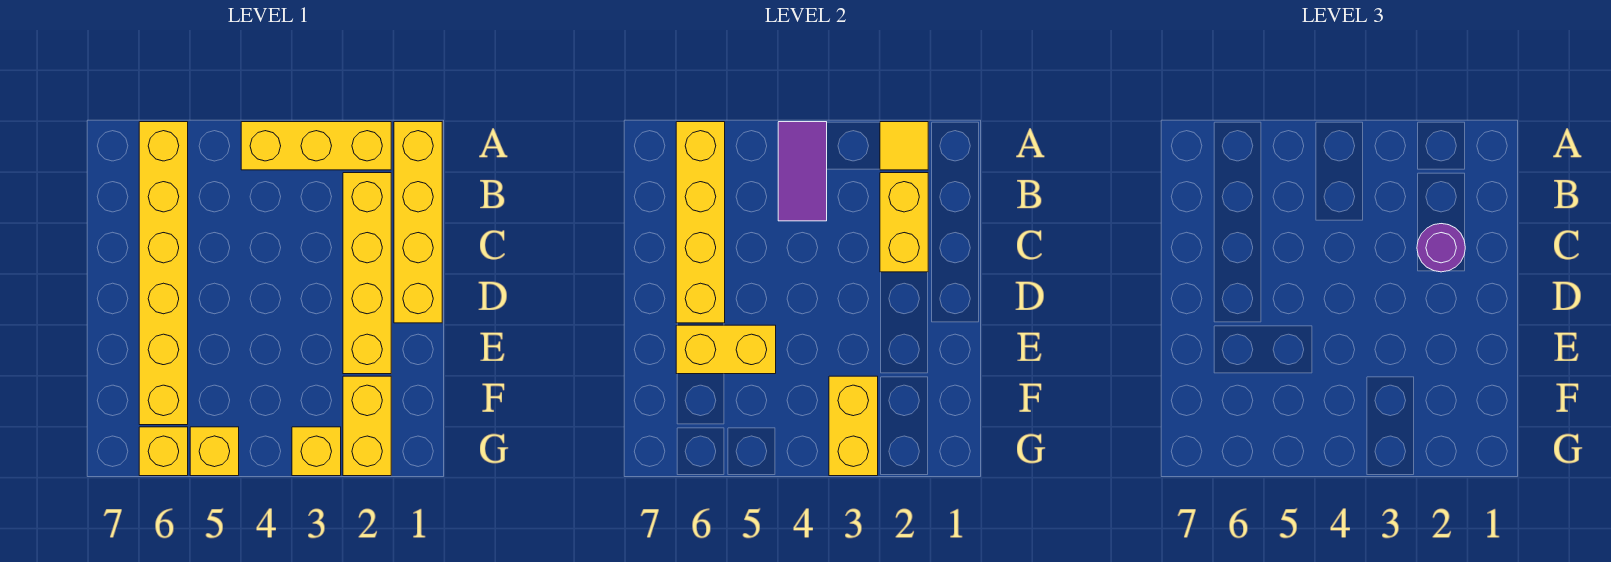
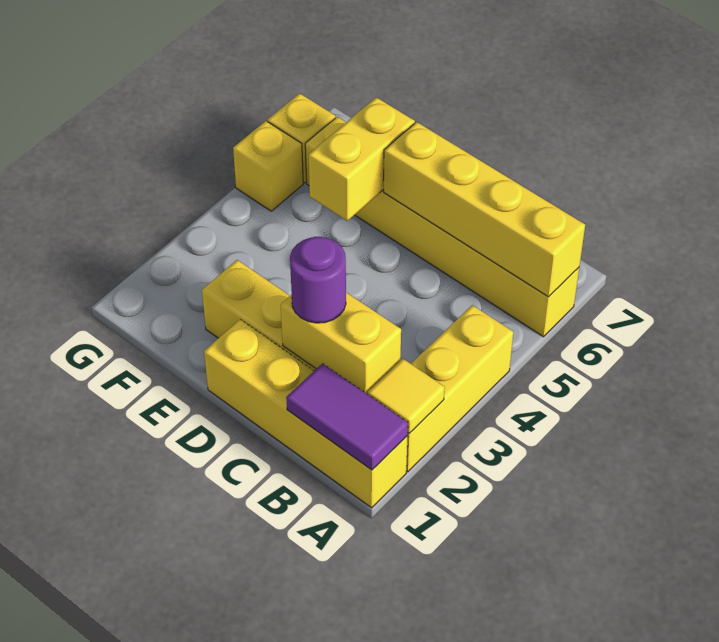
purple tile A4:B4 level 2 -> purple tile A1:B1 level 2
yellow brick F2:G2 level 1 -> none
yellow brick F3:G3 level 2 -> none
yellow brick G3 level 1 -> none

